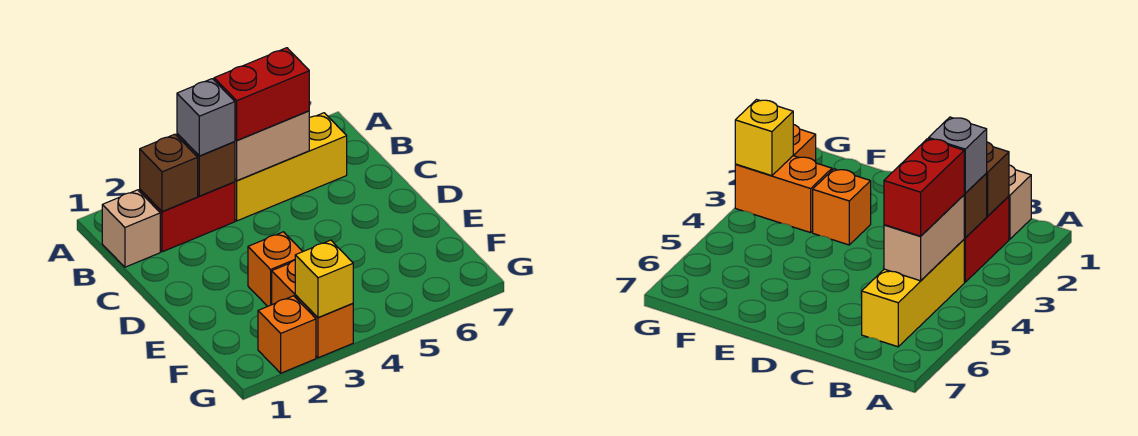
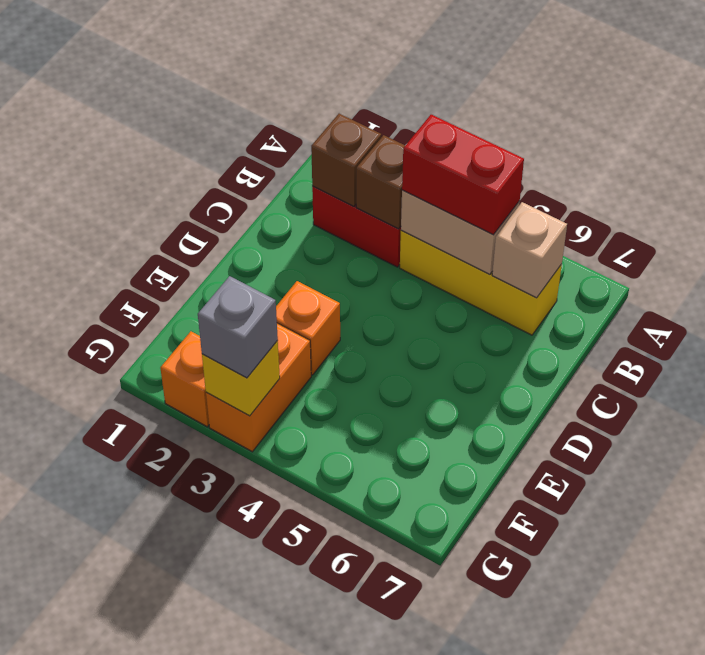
tan brick B1 level 1 -> tan brick B6 level 2
grey brick B3 level 3 -> grey brick G3 level 3

